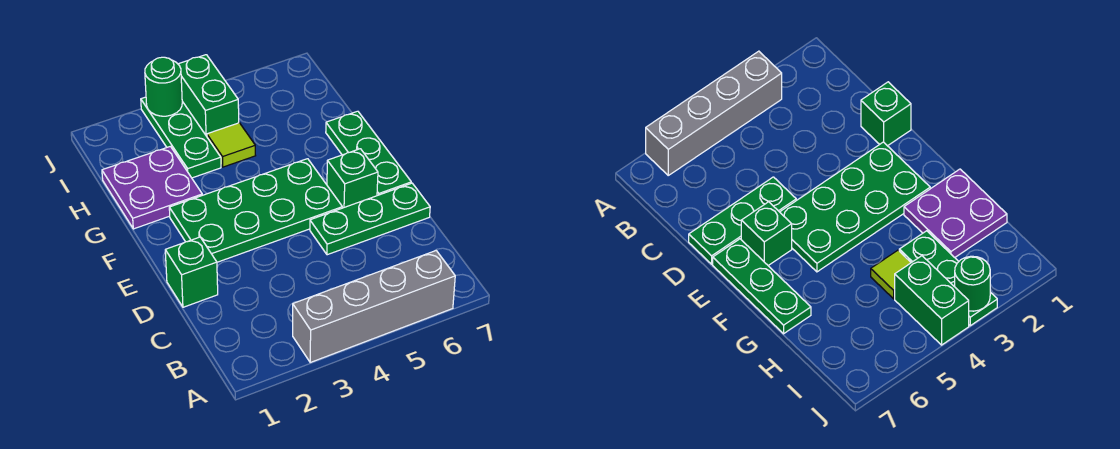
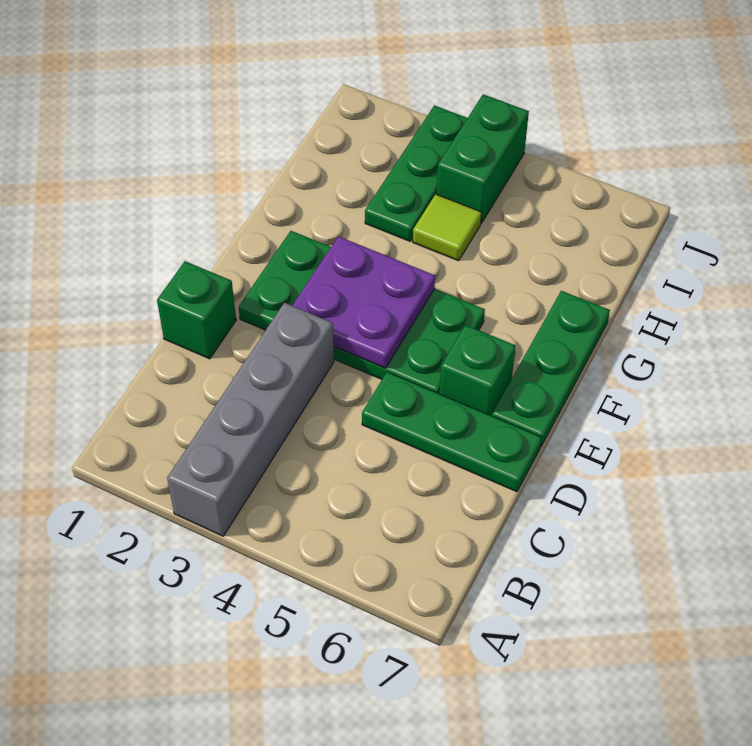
grey brick A3:A6 level 1 -> grey brick A3:D3 level 1
purple plate G1:H2 level 1 -> purple plate E3:F4 level 2
green round brick J3 level 2 -> none

